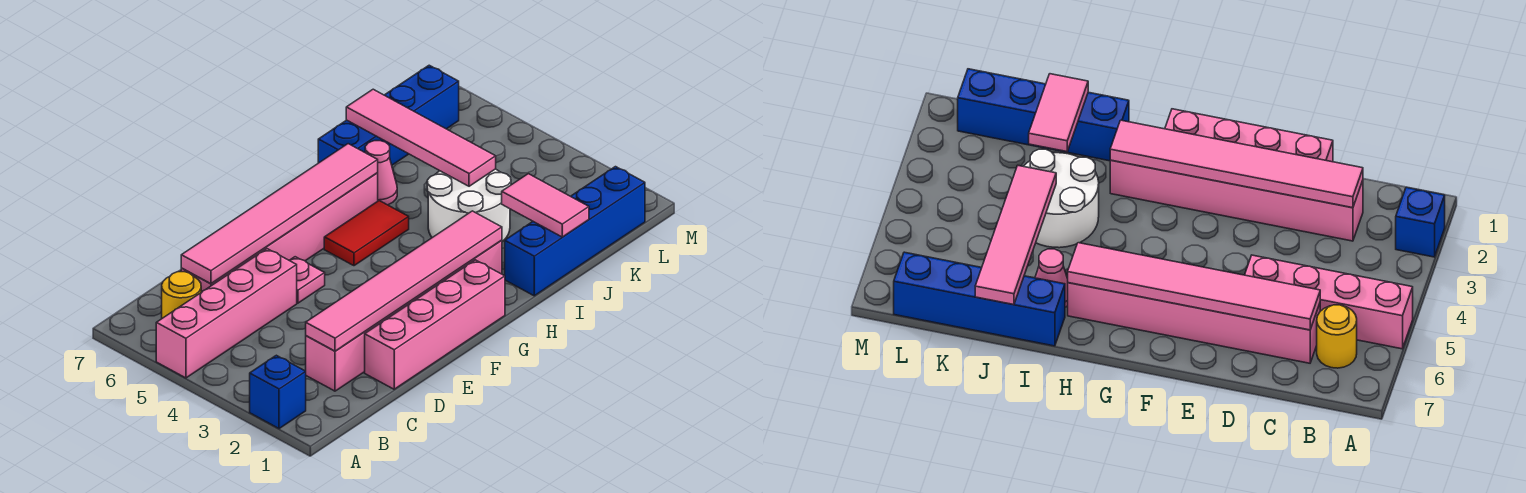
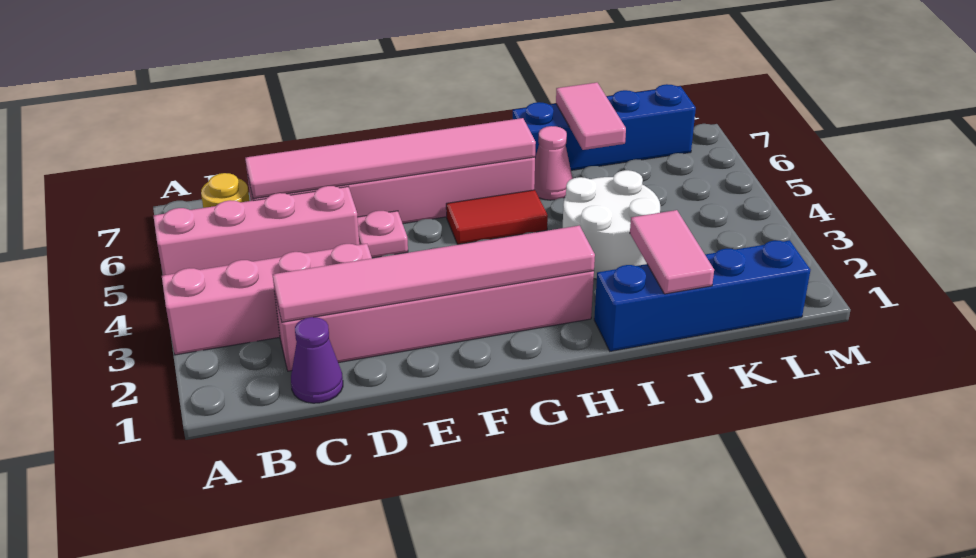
blue brick A2 level 1 -> none
none -> purple cone C1 level 1
pink brick D1:G1 level 1 -> pink brick A3:D3 level 1
pink tile J4:J7 level 2 -> pink tile J6:J7 level 2

